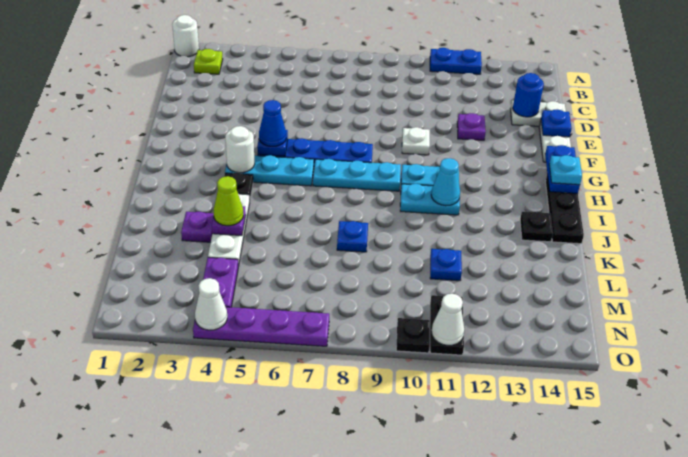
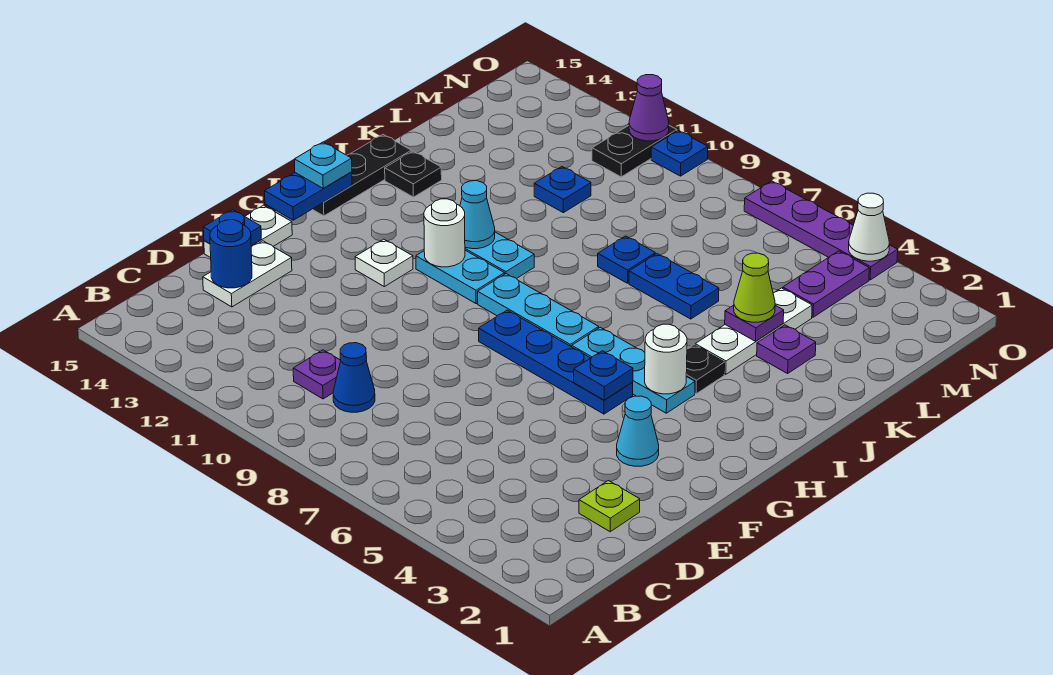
white round brick A1 level 1 -> white round brick H11 level 2
blue plate A11:A12 level 1 -> blue plate K6:K7 level 1
lime plate B2 level 1 -> lime plate D2 level 1
white plate D14:D15 level 1 -> white plate D14:E14 level 1
purple plate E12 level 1 -> purple plate C10 level 1
none -> cyan cone F3 level 1
white plate F10 level 1 -> white plate G12 level 1
blue cone G5 level 3 -> blue cone C9 level 1
black plate O10 level 1 -> blue plate O10 level 1
white cone O11 level 2 -> purple cone O11 level 2

